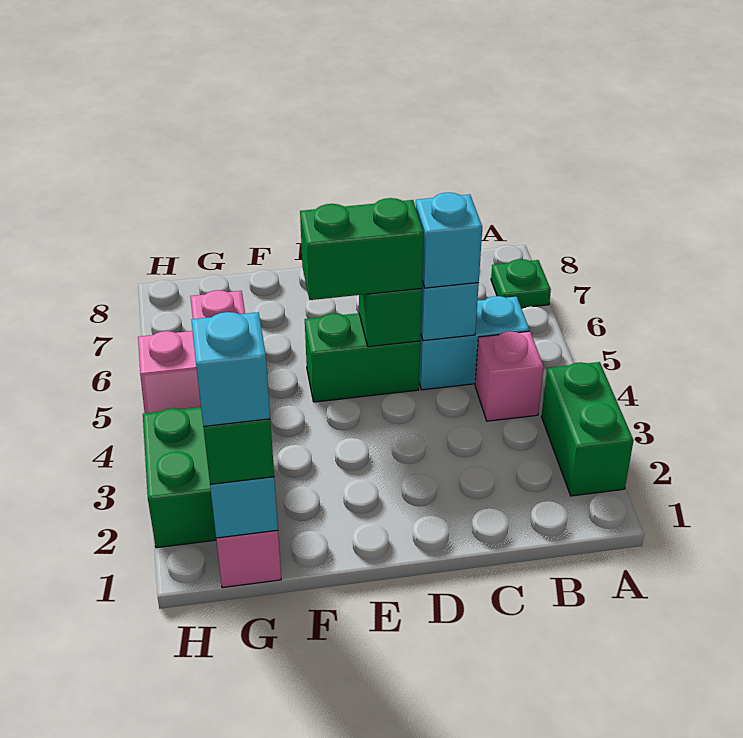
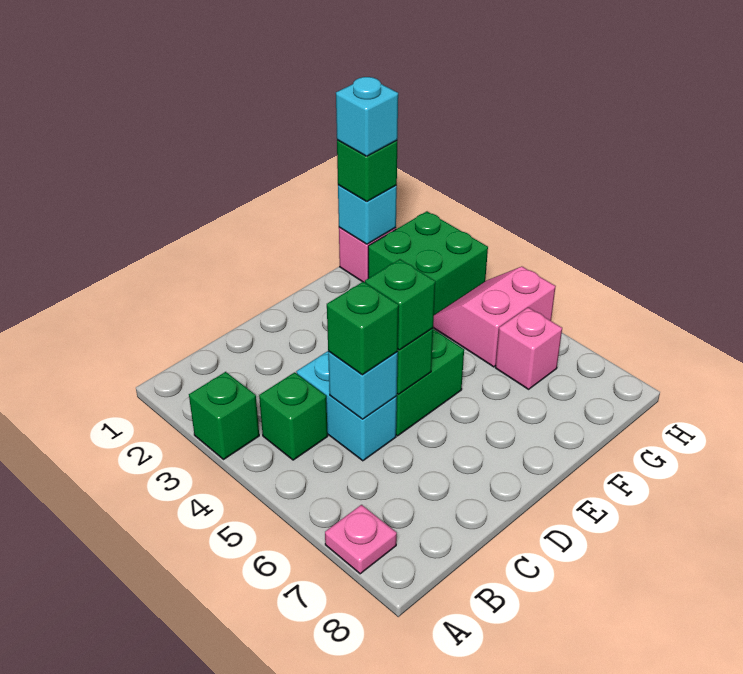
green brick A2:A3 level 1 -> green brick A3 level 1
green plate A7 level 1 -> pink plate A7 level 1
pink brick B4 level 1 -> green brick B4 level 1
cyan brick B5:C5 level 1 -> cyan brick C4:C5 level 1
cyan brick C5 level 3 -> green brick C5 level 3
green brick D5:E5 level 3 -> green brick D5 level 3

